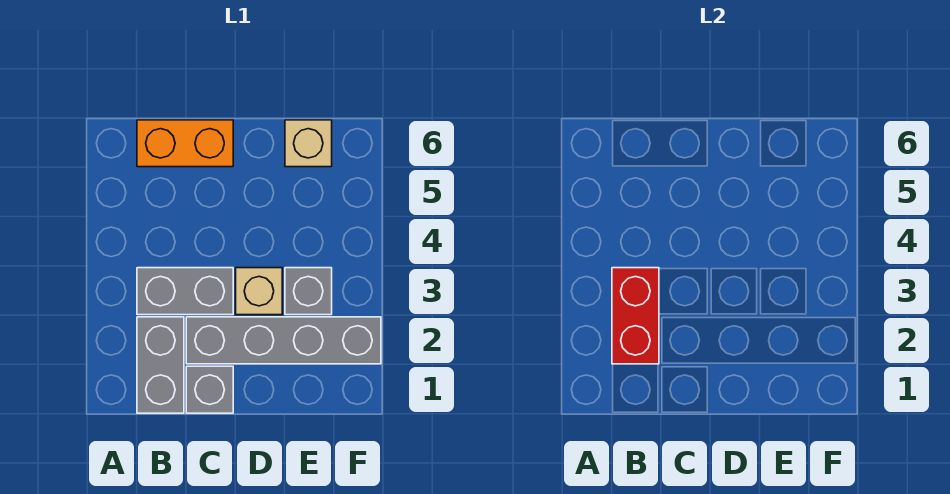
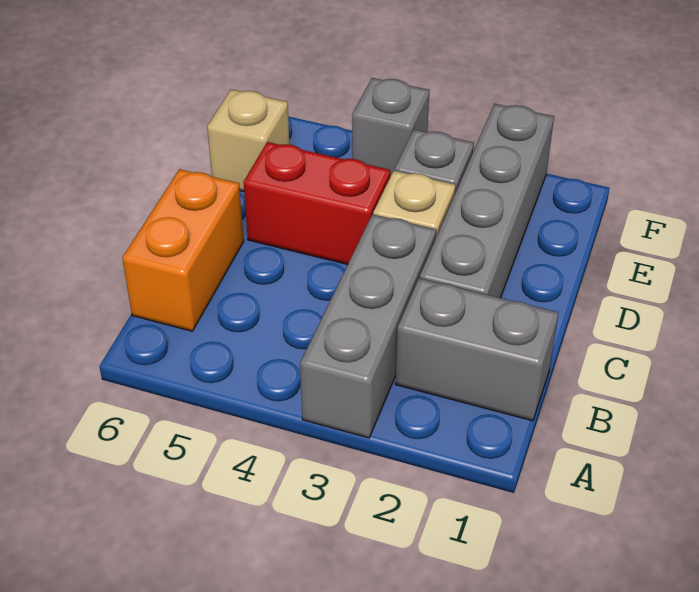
red brick B2:B3 level 2 -> red brick D4:D5 level 1
grey brick B3:C3 level 1 -> grey brick A3:C3 level 1
grey brick C1 level 1 -> grey brick F4 level 1

